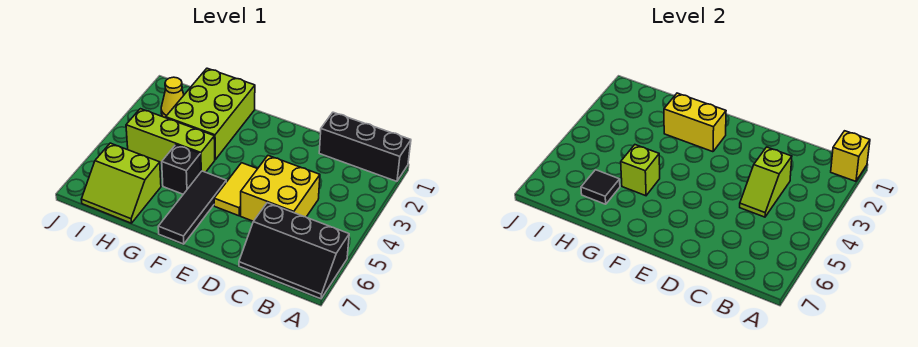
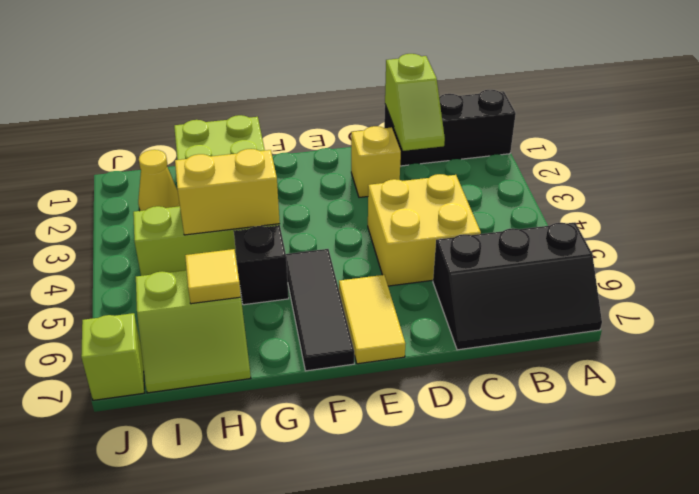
yellow brick A1 level 2 -> yellow brick D2 level 1
lime slope C3:C4 level 2 top 3 -> lime slope C1:C2 level 2 top 1
yellow tile E4:E5 level 1 -> yellow tile E6:E7 level 1
yellow brick F2:G2 level 2 -> yellow brick G4:H4 level 2
lime brick G5 level 2 -> lime brick J7 level 1
black tile H6 level 2 -> yellow tile H6 level 2

